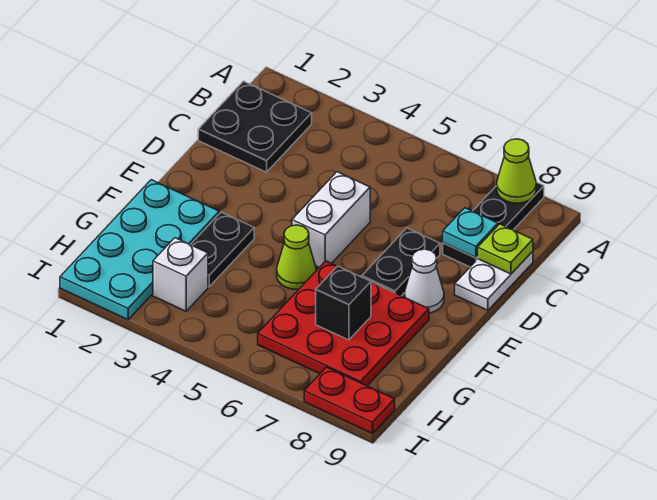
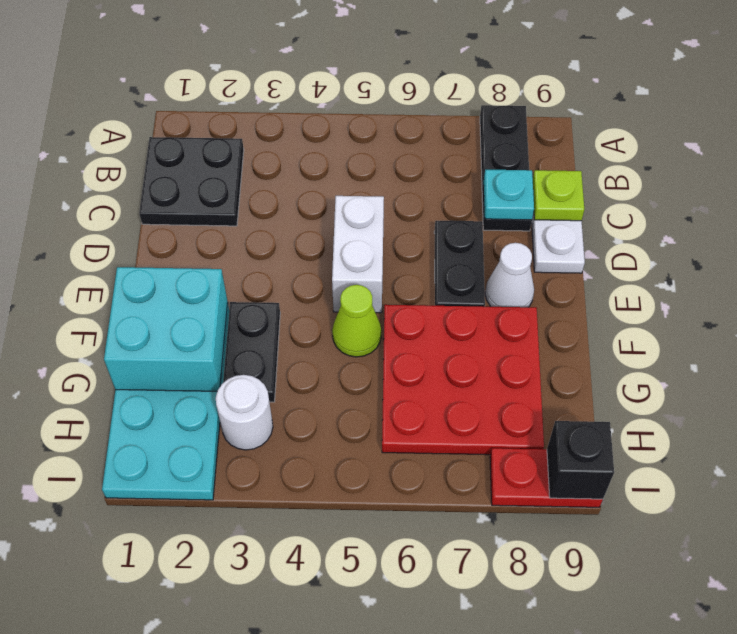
lime cone A8 level 2 -> none
none -> cyan brick F1:G2 level 2
black brick G7 level 2 -> black brick I9 level 2
white brick H3 level 1 -> white round brick H3 level 1

